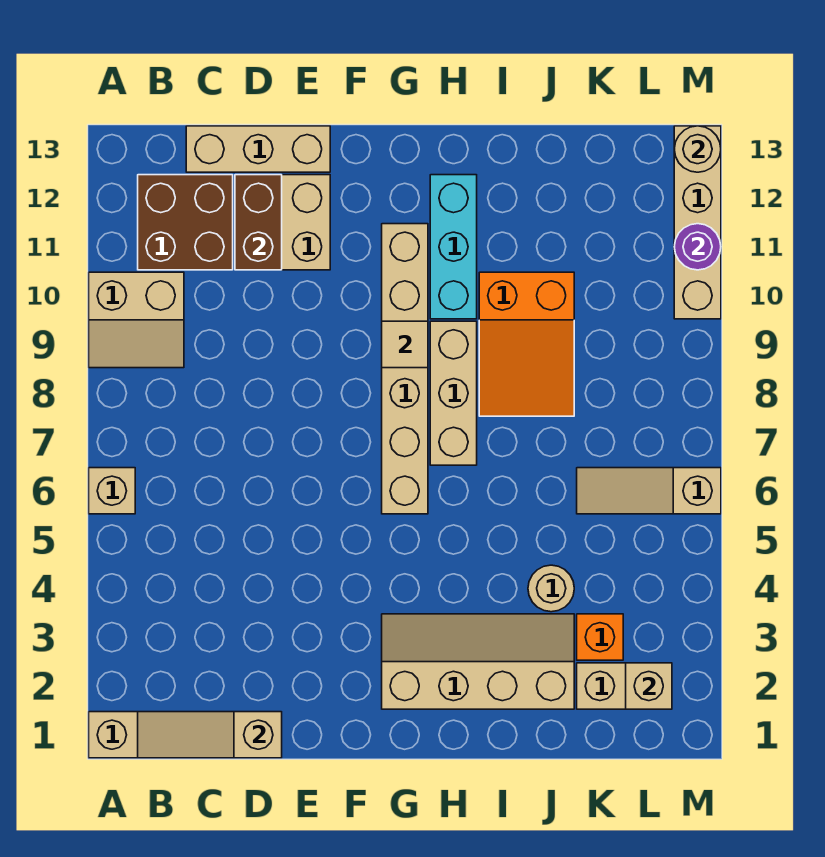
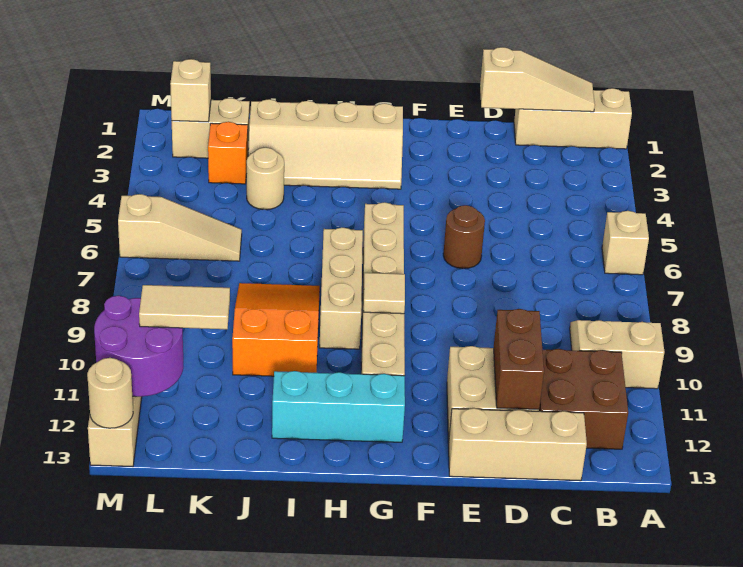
none -> brown round brick E6 level 1
cyan brick H10:H12 level 1 -> cyan brick G12:I12 level 1
none -> tan tile K11:L11 level 3
purple round brick M11 level 2 -> purple round brick L11:M12 level 2

